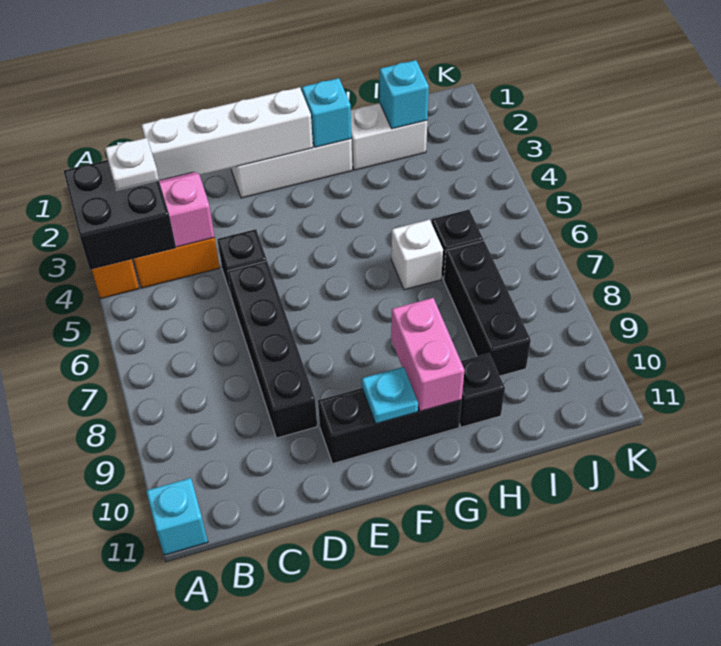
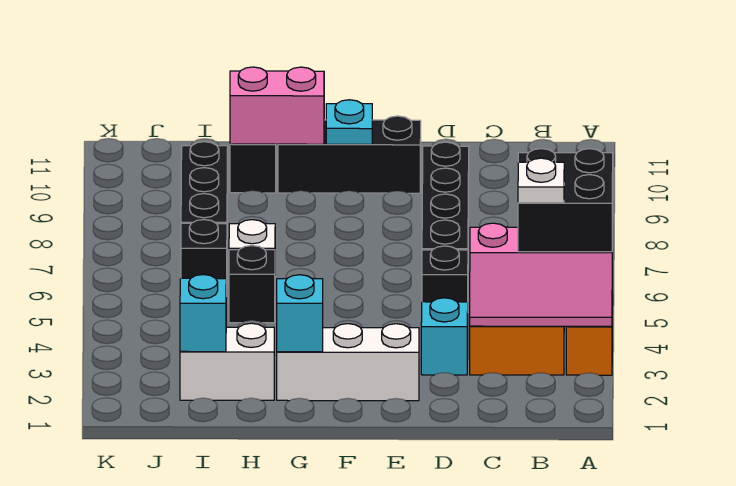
cyan brick A11 level 1 -> cyan brick D3 level 1
white brick C2:F2 level 2 -> none
pink brick G9:G10 level 2 -> pink brick G10:H10 level 2
none -> black brick H5 level 1

